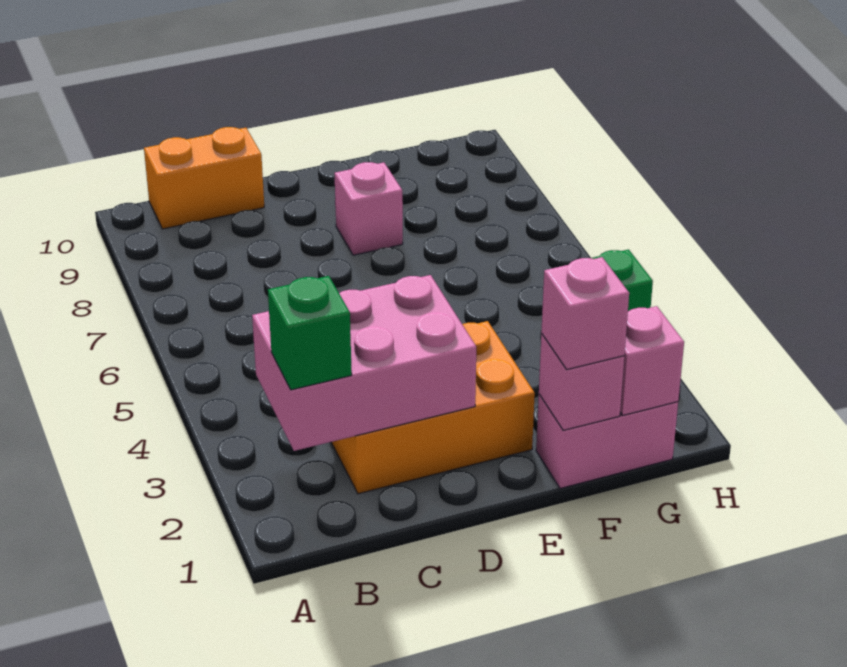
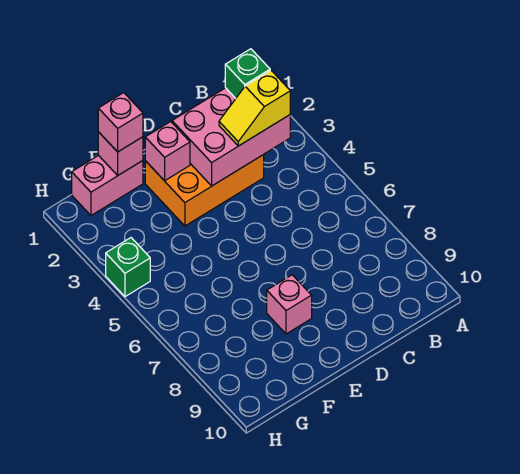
none -> yellow slope B3:C3 level 3 top B
orange brick B10:C10 level 1 -> none
pink brick G1 level 2 -> pink brick E2 level 2

